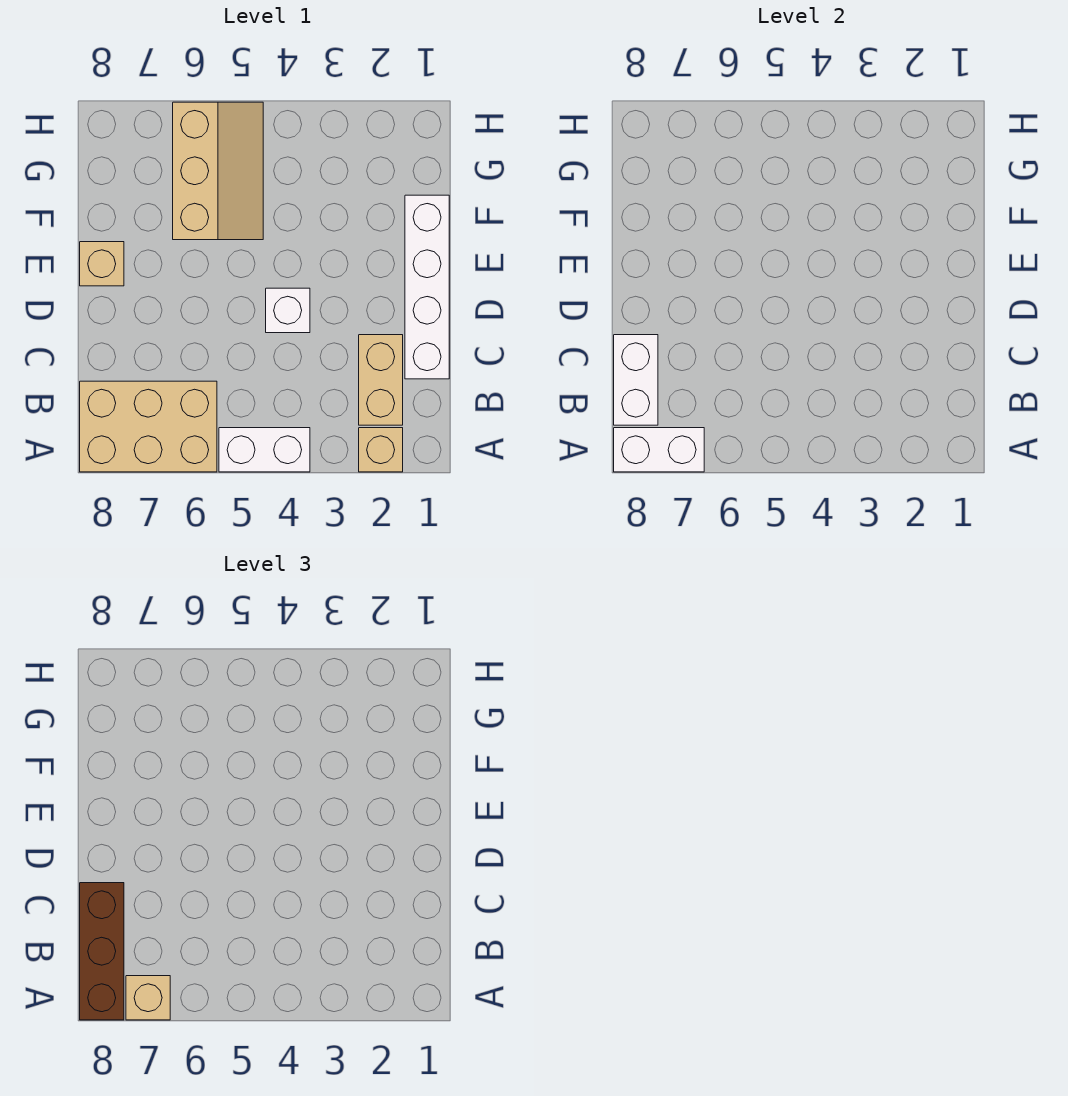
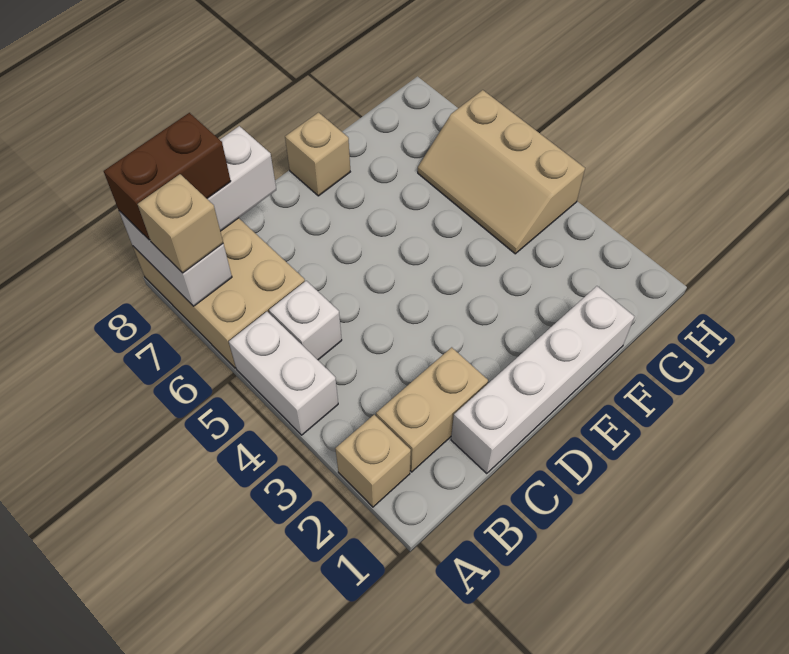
brown brick A8:C8 level 3 -> brown brick A8:B8 level 3
white brick D4 level 1 -> white brick B5 level 1
tan slope F5:H6 level 1 top 6 -> tan slope G4:H6 level 1 top H

